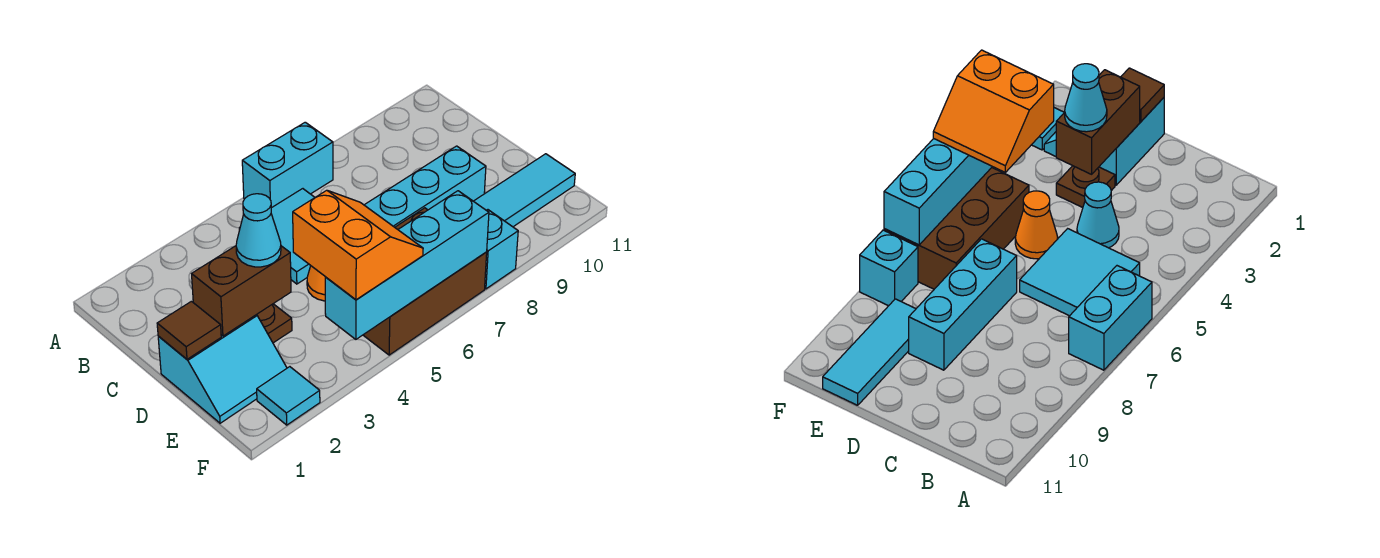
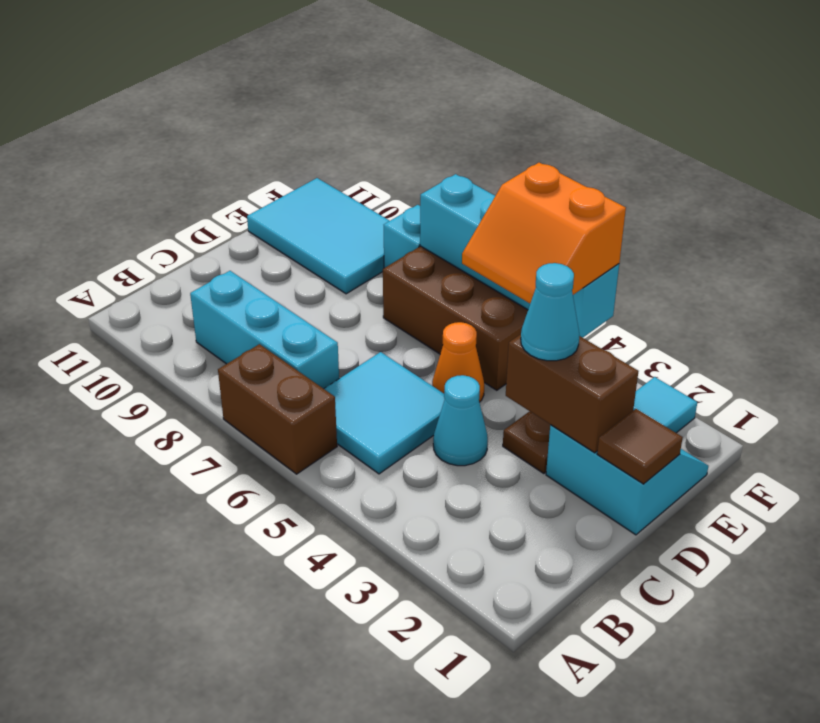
cyan brick A6:A7 level 1 -> brown brick A6:A7 level 1
cyan brick D7:D9 level 1 -> cyan brick B7:B9 level 1
orange slope E4:F5 level 3 top 4 -> orange slope E4:F5 level 3 top F
cyan tile E9:E11 level 1 -> cyan tile E9:F11 level 1

